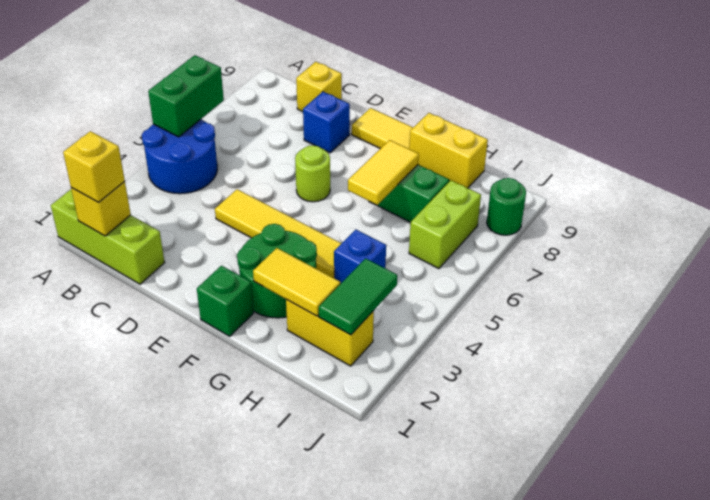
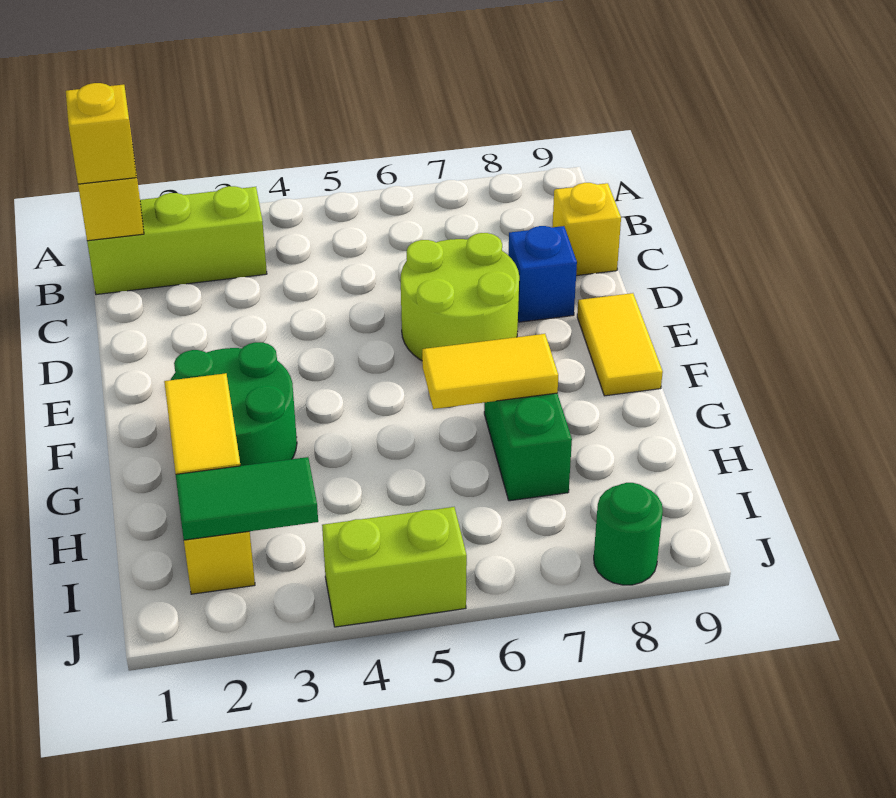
lime brick A1:C1 level 1 -> lime brick B1:B3 level 1
blue round brick A4:B5 level 1 -> none
green brick A5:A6 level 2 -> none
yellow tile D4:G4 level 1 -> none
lime round brick E6 level 1 -> lime round brick D6:E7 level 1
green brick F1 level 1 -> none
yellow brick G9:H9 level 1 -> none
blue brick H4 level 1 -> none
lime brick I6:I7 level 1 -> lime brick J4:J5 level 1

